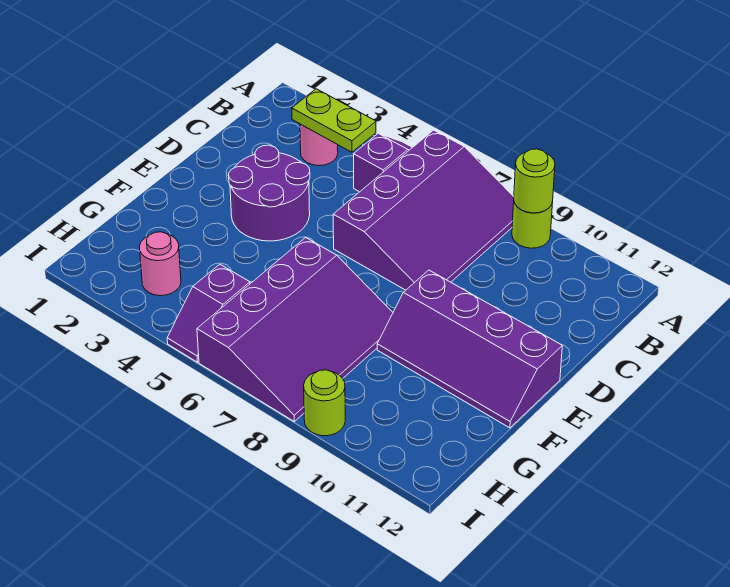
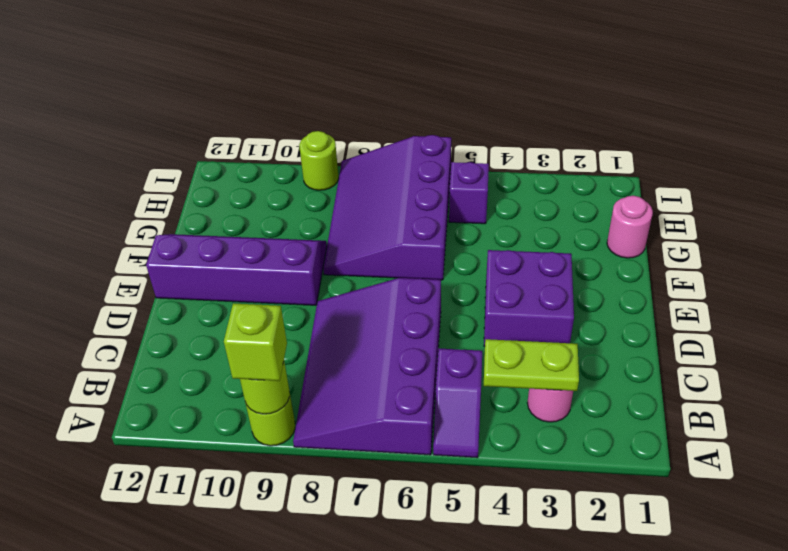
none -> lime brick A9 level 3
purple round brick D3:E4 level 1 -> purple brick D3:E4 level 1
pink round brick H3 level 1 -> pink round brick G1 level 1

